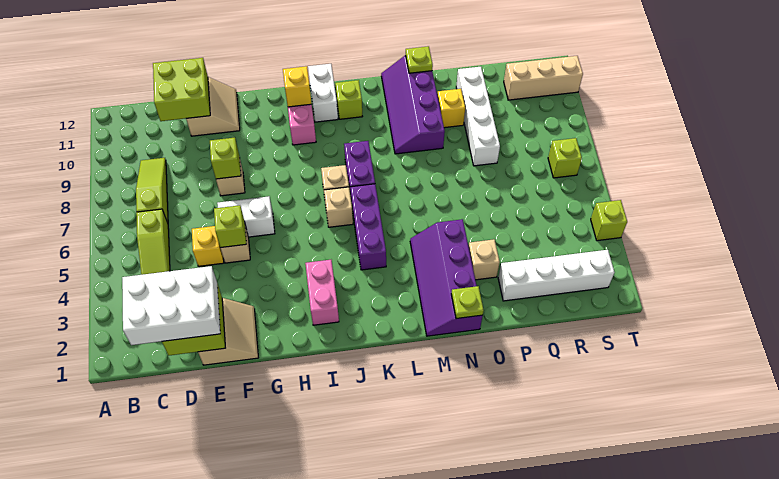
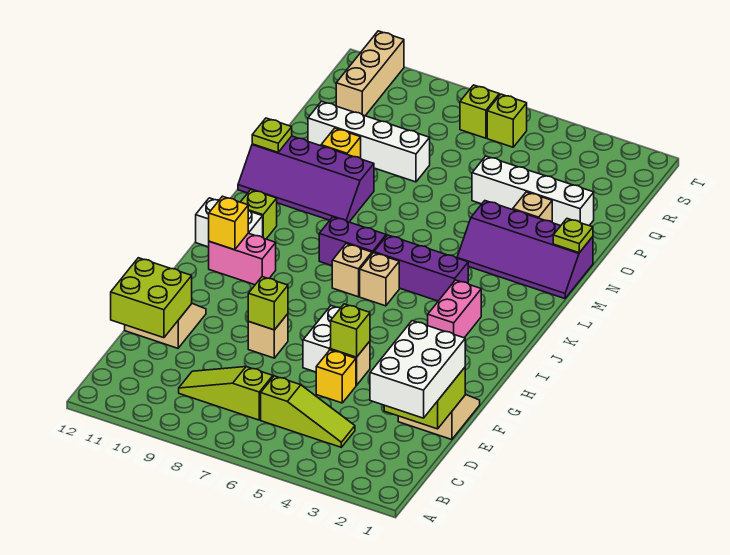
pink brick I2:I3 level 1 -> pink brick I3:J3 level 1
white brick P2:S2 level 1 -> white brick P2:P5 level 1
lime brick T4 level 1 -> lime brick S6 level 1

